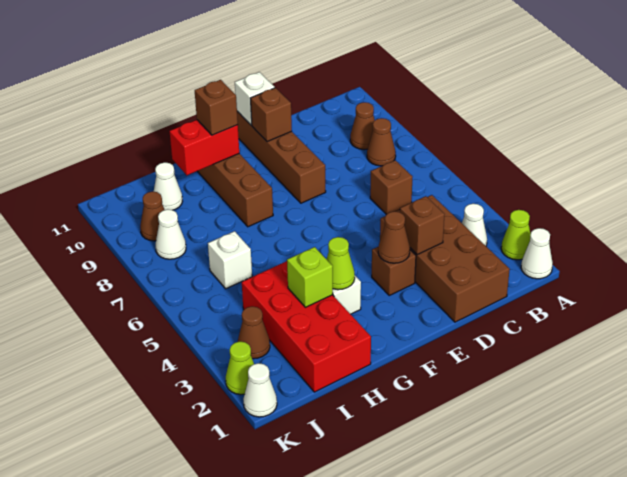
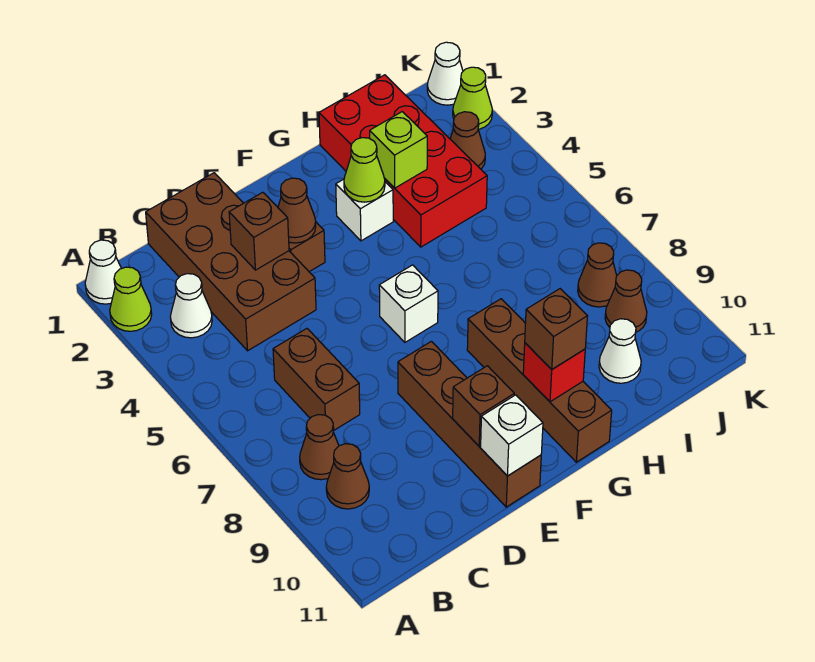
brown brick C6 level 1 -> brown brick C6:C7 level 1
red brick G10:H10 level 2 -> red brick G10 level 2
white brick I6 level 1 -> white brick F6 level 1
white cone J8 level 1 -> brown cone J8 level 1

